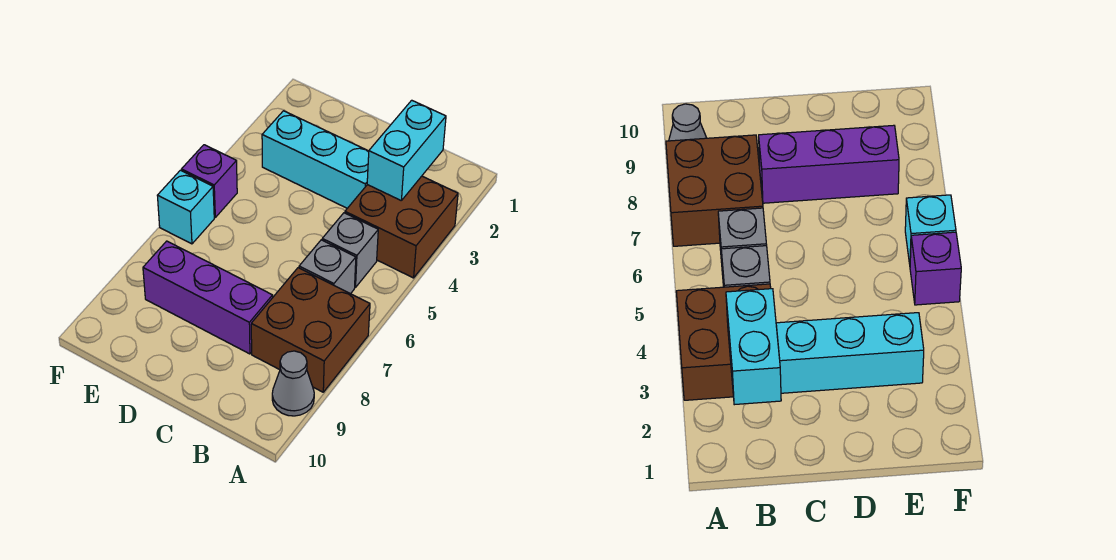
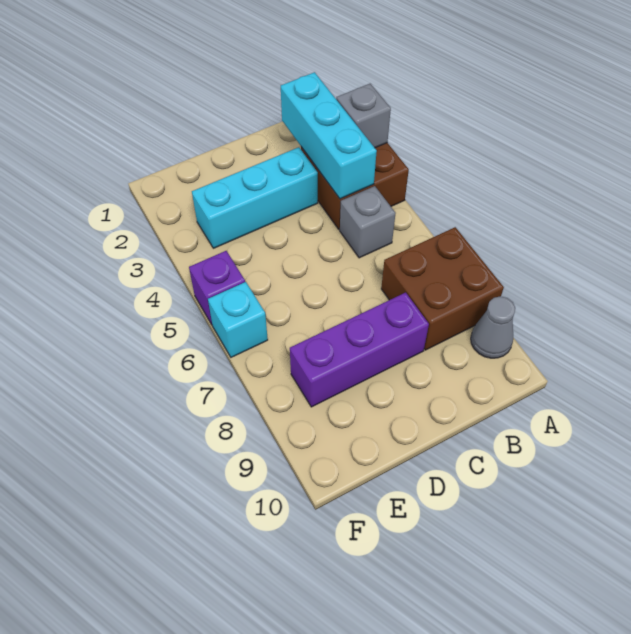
cyan brick B2:B3 level 2 -> cyan brick B2:B4 level 2
grey brick B6 level 1 -> grey brick A3 level 2

